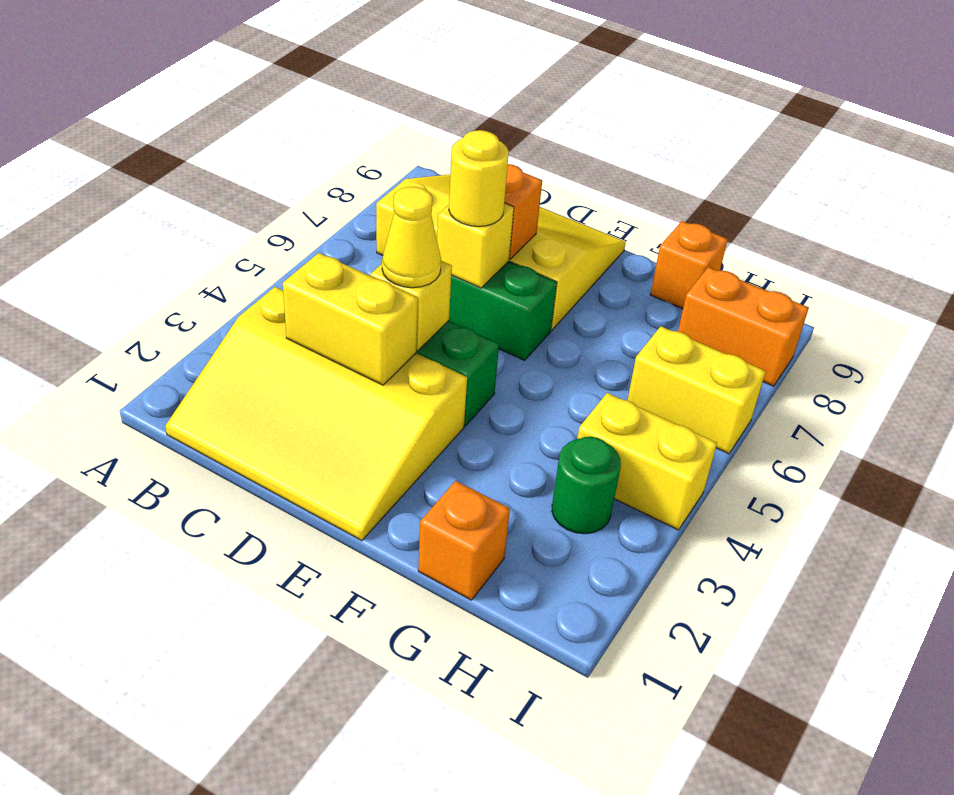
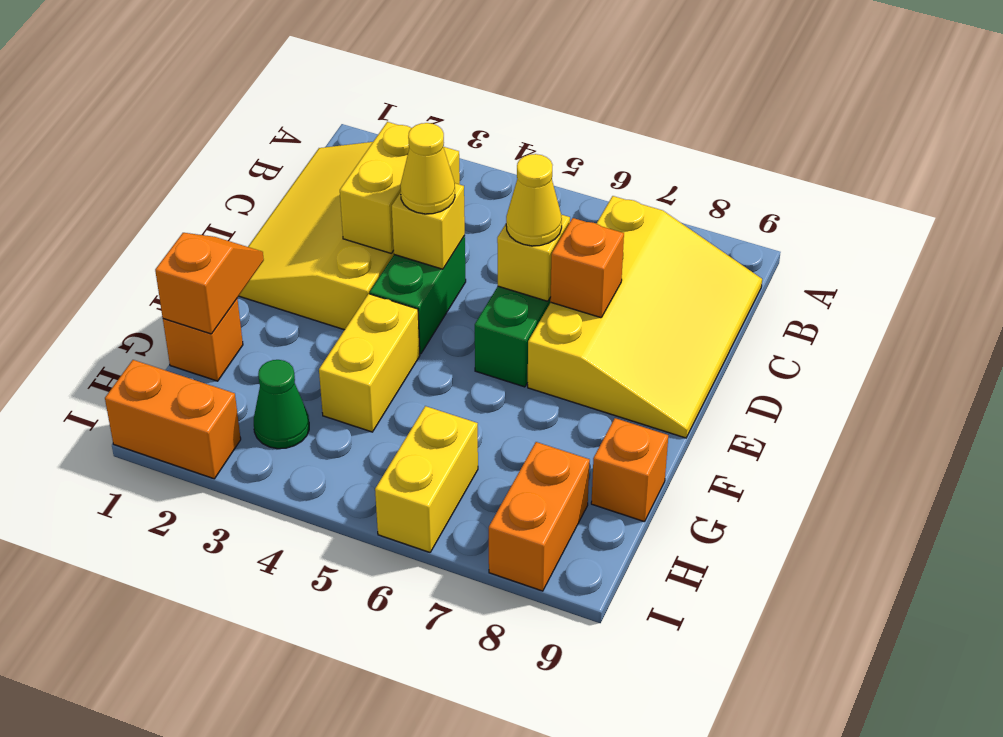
yellow round brick D6 level 3 -> yellow cone D6 level 3
none -> orange slope F1:G1 level 2 top G
green round brick H3 level 1 -> green cone H3 level 1
yellow brick H4:I4 level 1 -> yellow brick F4:G4 level 1
none -> orange brick I1:I2 level 1

